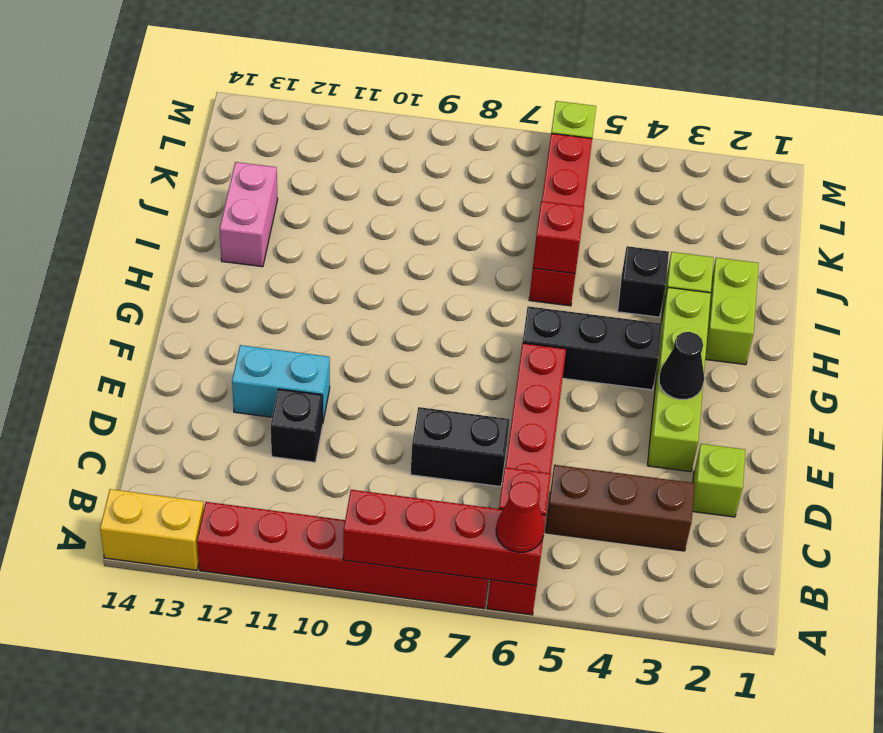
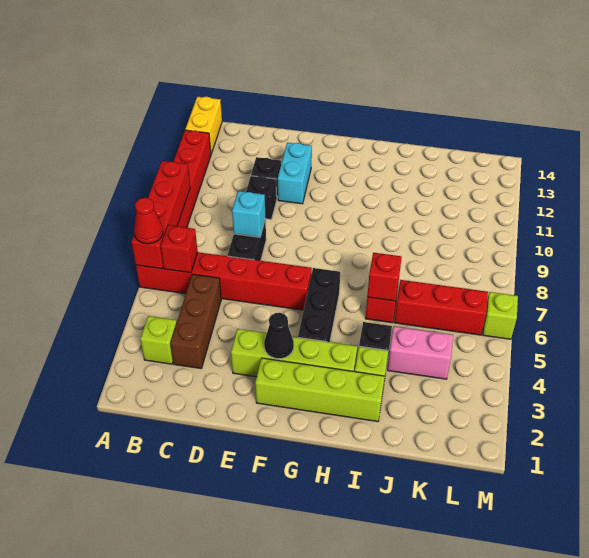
lime brick D2 level 1 -> lime brick B3 level 1
none -> cyan brick D8 level 2
none -> black brick D10 level 1
lime brick H2:I2 level 1 -> lime brick F2:I2 level 1
pink brick I13:J13 level 1 -> pink brick J4:K4 level 1

